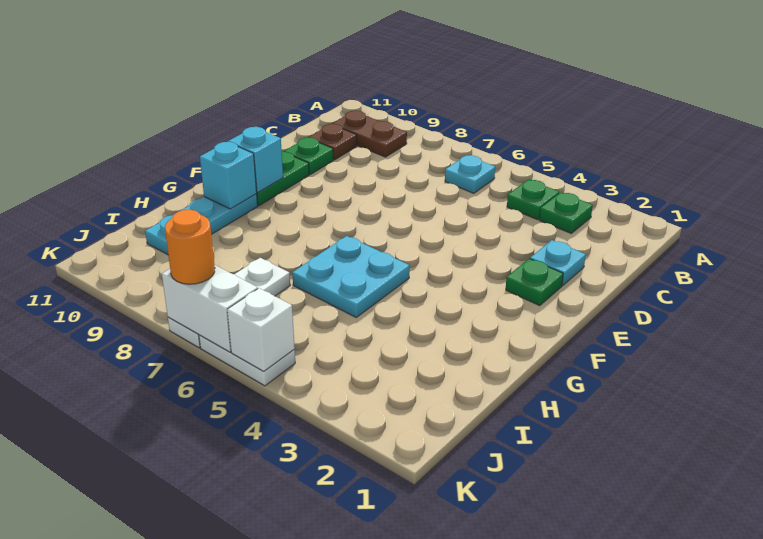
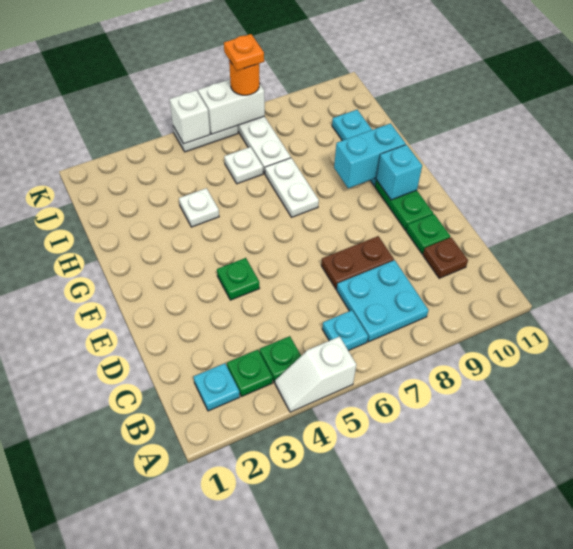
none -> white slope A4:A5 level 1 top 5
brown plate B9:B10 level 1 -> brown plate D7:D8 level 1
cyan plate D2 level 1 -> cyan plate B2 level 1
green plate E2 level 1 -> green plate E4 level 1
cyan plate G5:H6 level 1 -> cyan plate B7:C8 level 1
none -> white plate G7:H7 level 1
cyan brick G10 level 2 -> cyan brick G9:G10 level 2
none -> white plate H4 level 1
none -> white plate I6 level 1
none -> orange plate K7 level 4

